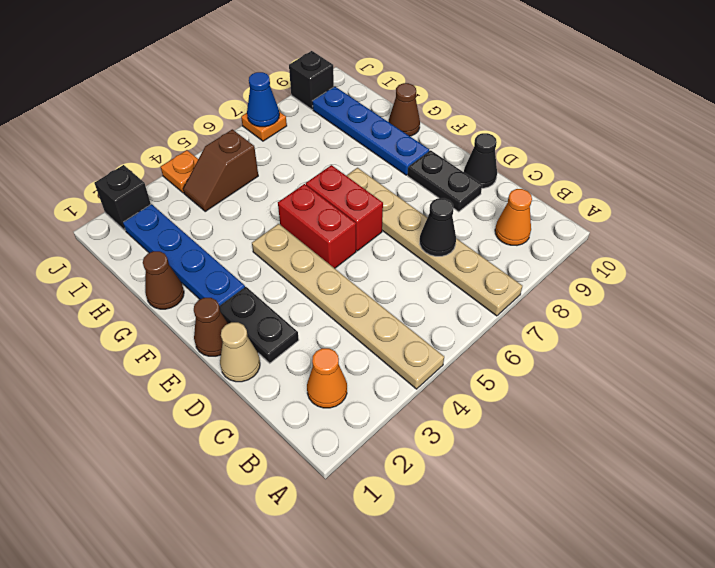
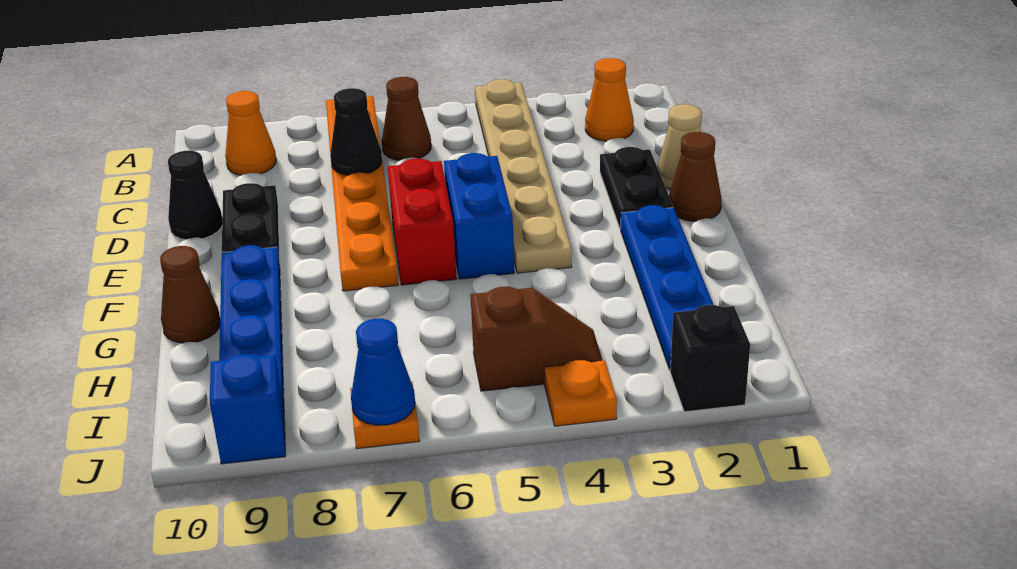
tan plate A7:F7 level 1 -> orange plate A7:F7 level 1
red brick E5:F5 level 1 -> blue brick E5:F5 level 1
brown cone G1 level 1 -> brown cone B6 level 1
black brick J9 level 1 -> blue brick J9 level 1

